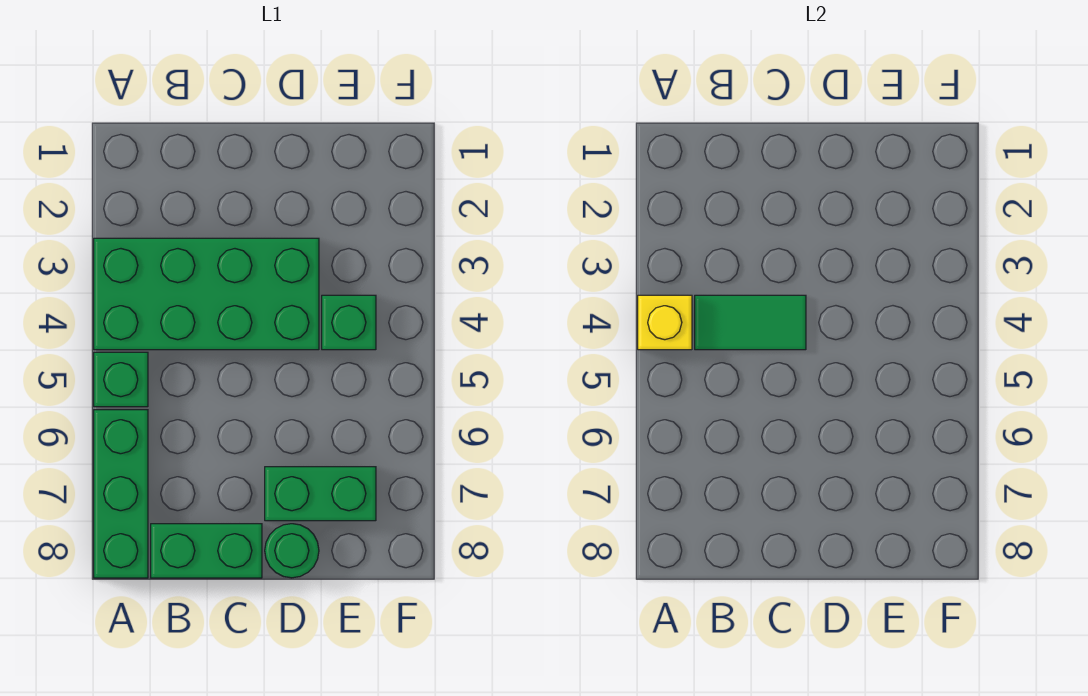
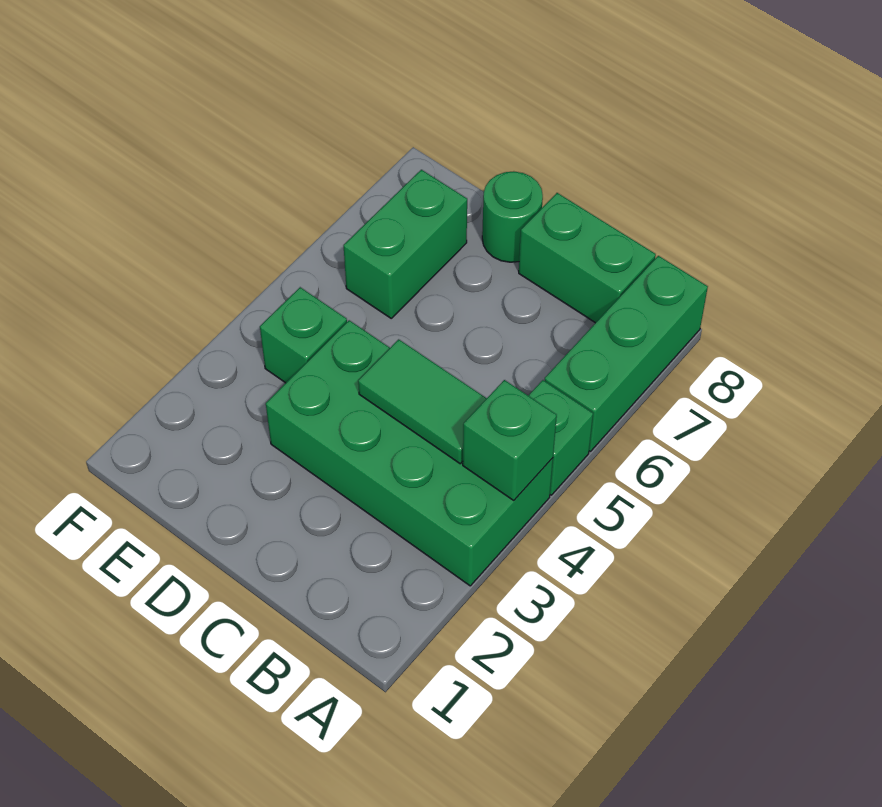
yellow brick A4 level 2 -> green brick A4 level 2
green brick D7:E7 level 1 -> green brick E6:E7 level 1

